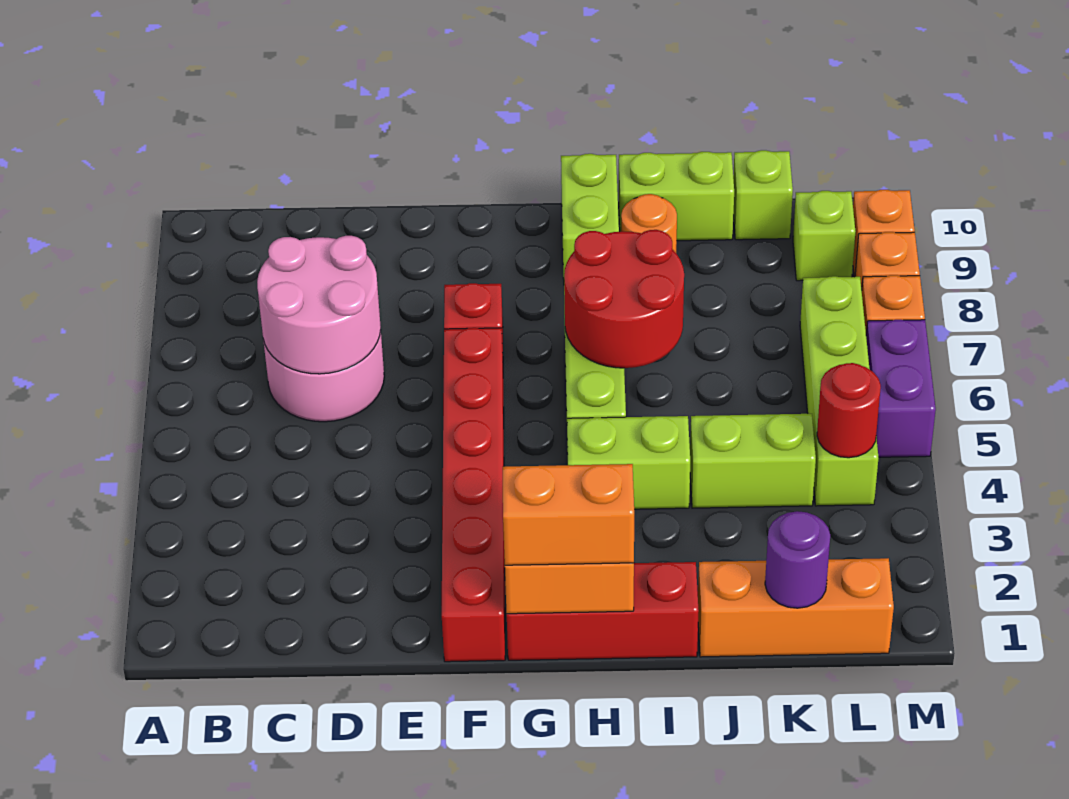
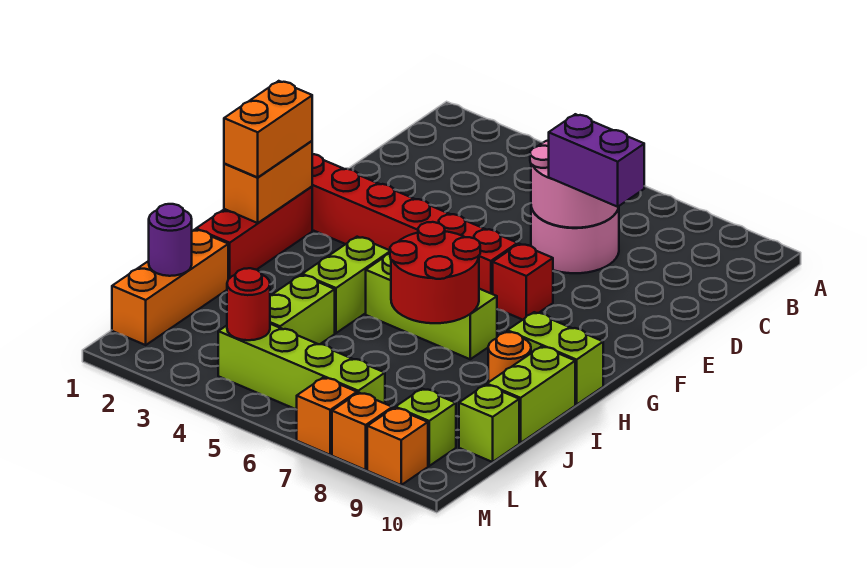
purple brick M5:M6 level 1 -> purple brick D7:D8 level 3

